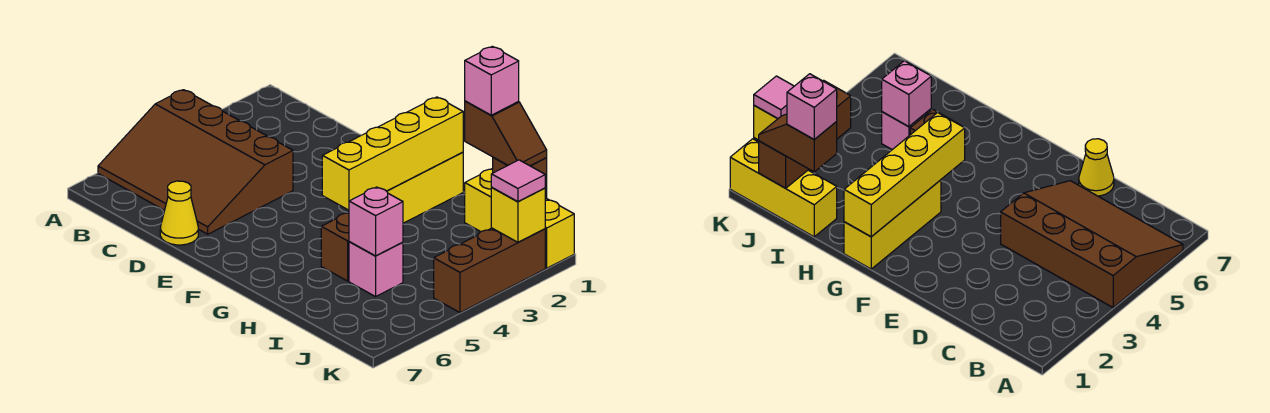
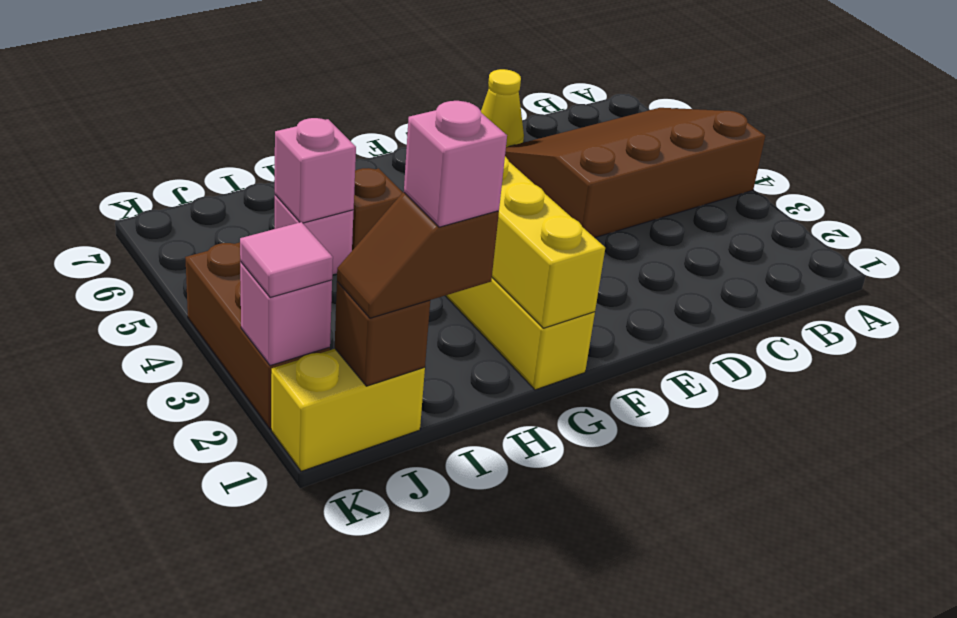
yellow brick I1:K1 level 1 -> yellow brick J1:K1 level 1
yellow brick K2 level 2 -> pink brick K2 level 2

